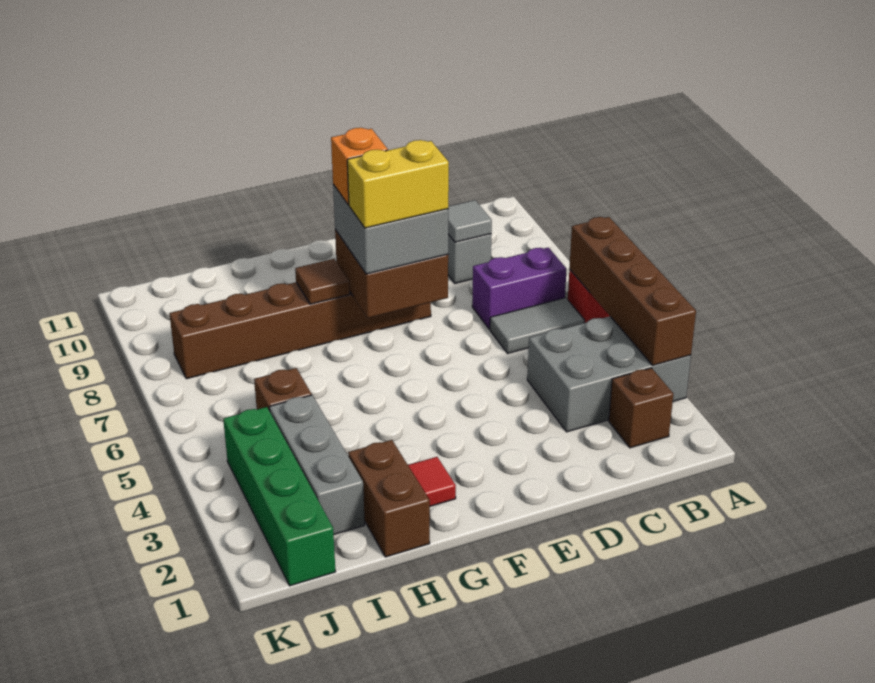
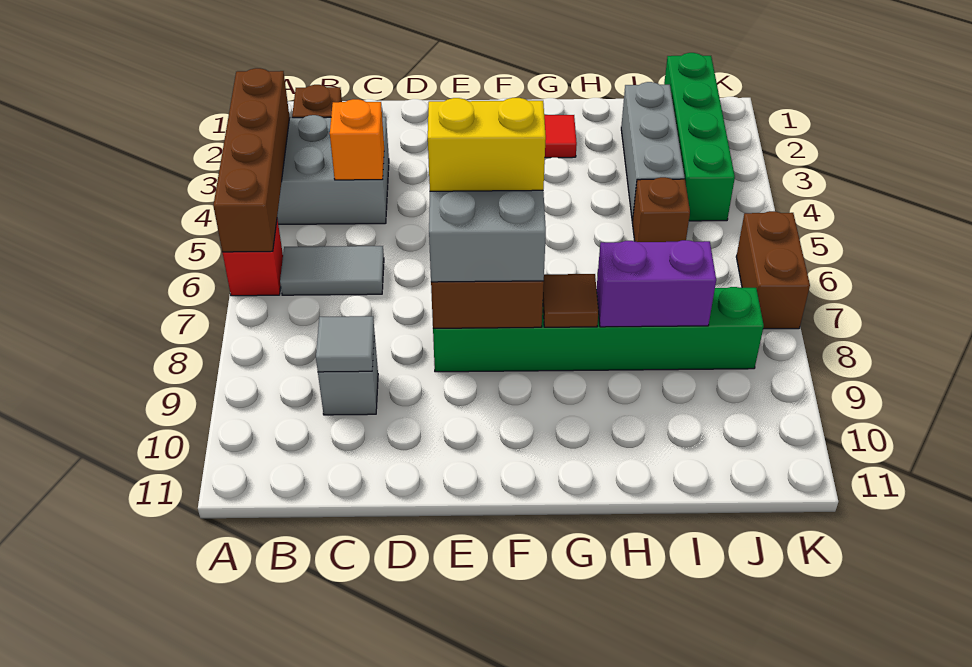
purple brick B7:C7 level 1 -> purple brick H8:I8 level 2
brown brick E8:J8 level 1 -> green brick E8:J8 level 1
orange brick F8 level 4 -> orange brick C4 level 2
brown brick H1:H2 level 1 -> brown brick K6:K7 level 1

